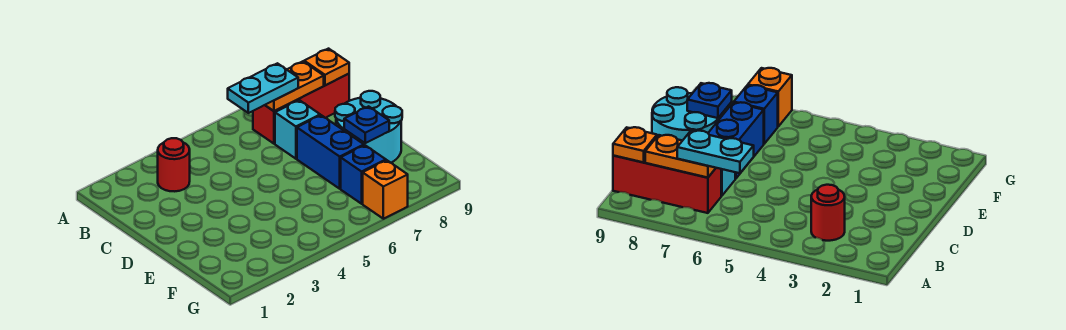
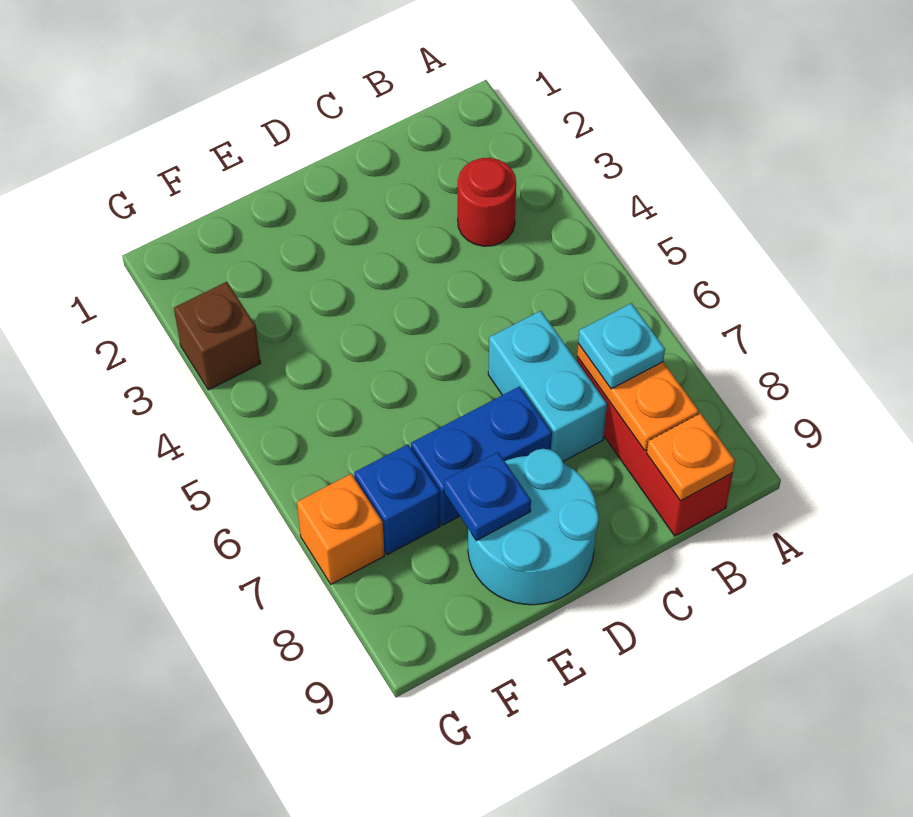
cyan plate B6:B7 level 3 -> cyan plate B7 level 3
cyan brick C7 level 1 -> cyan brick C6:C7 level 1
none -> brown brick G3 level 1

